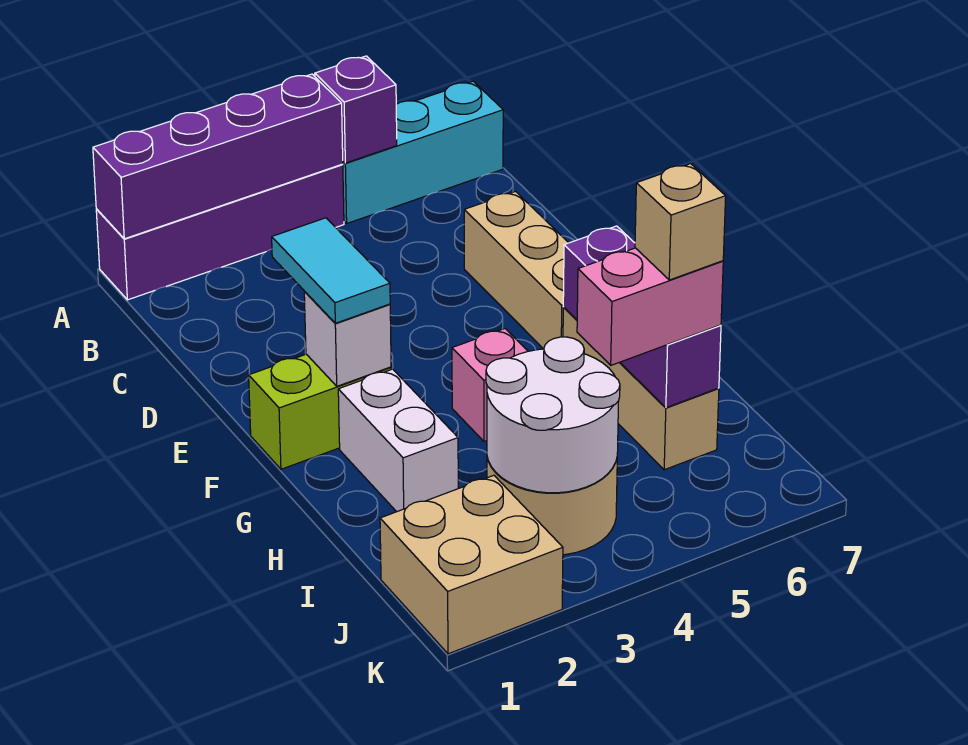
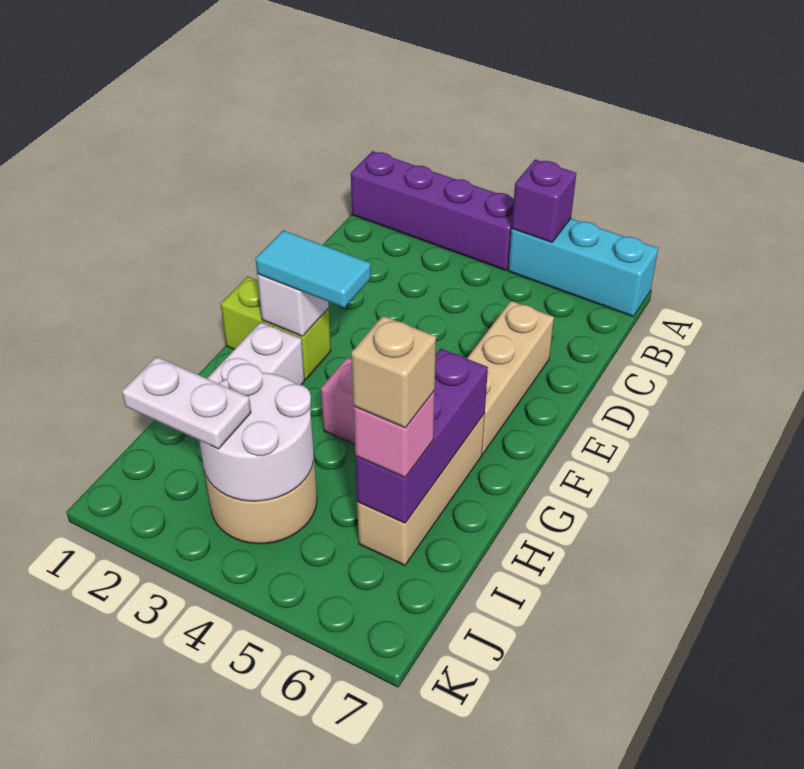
purple brick A1:A4 level 2 -> none
cyan tile E2:F2 level 3 -> cyan tile F2:F3 level 3
pink brick I5:I6 level 3 -> pink brick I6 level 3
tan brick J1:K2 level 1 -> none
none -> white plate J2:J3 level 3

